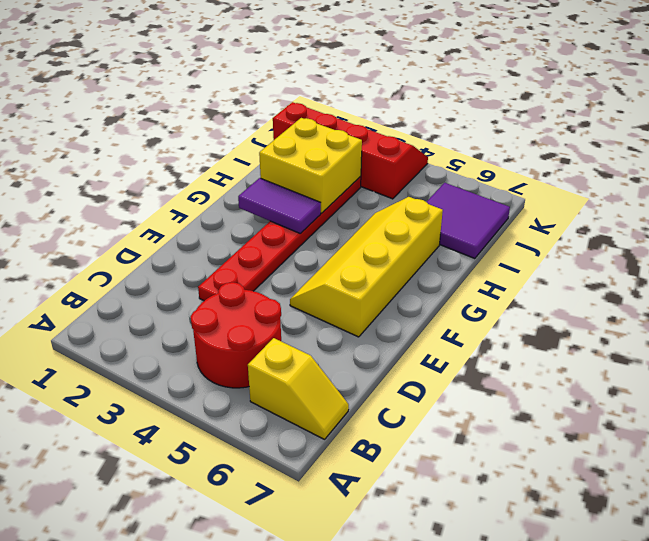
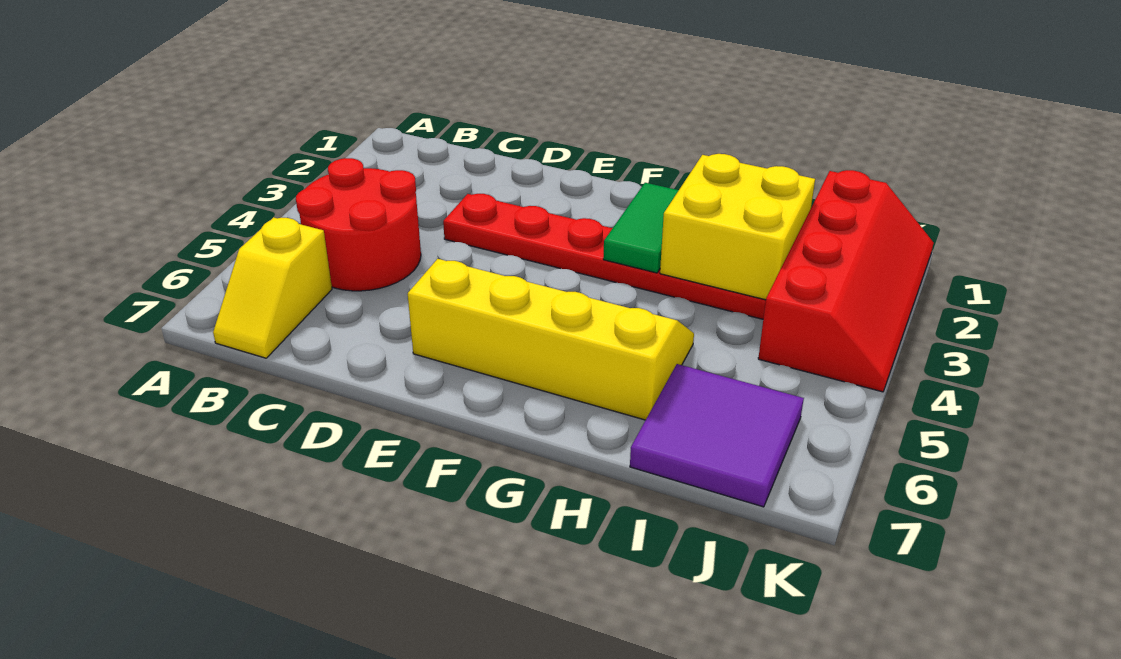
purple tile G2:G3 level 2 -> green tile G2:G3 level 2

